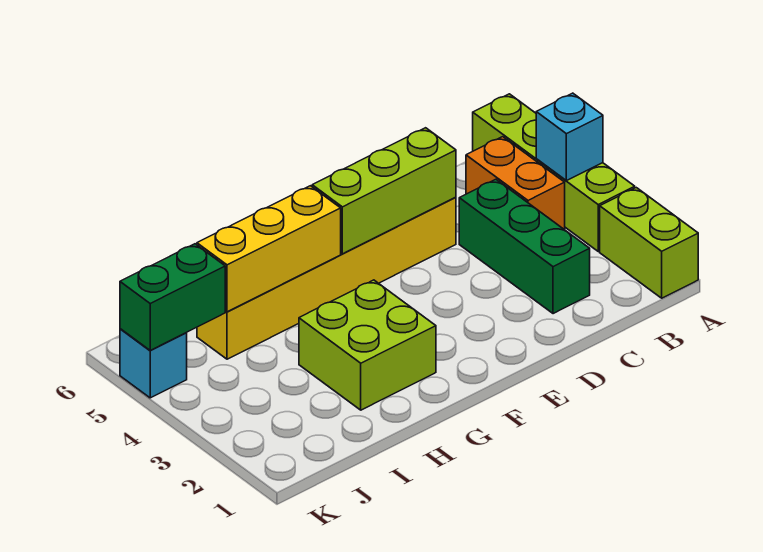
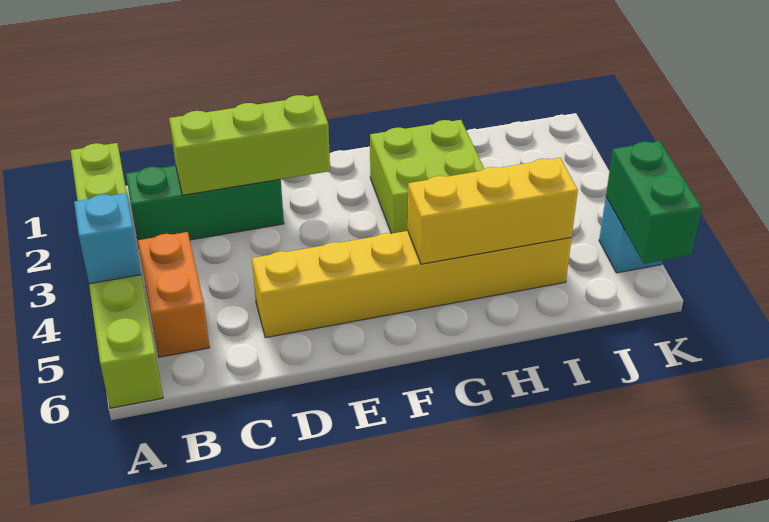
green brick C2:C4 level 1 -> green brick B2:D2 level 1
lime brick D5:F5 level 2 -> lime brick C2:E2 level 2
green brick J5:K5 level 2 -> green brick K5:K6 level 2

